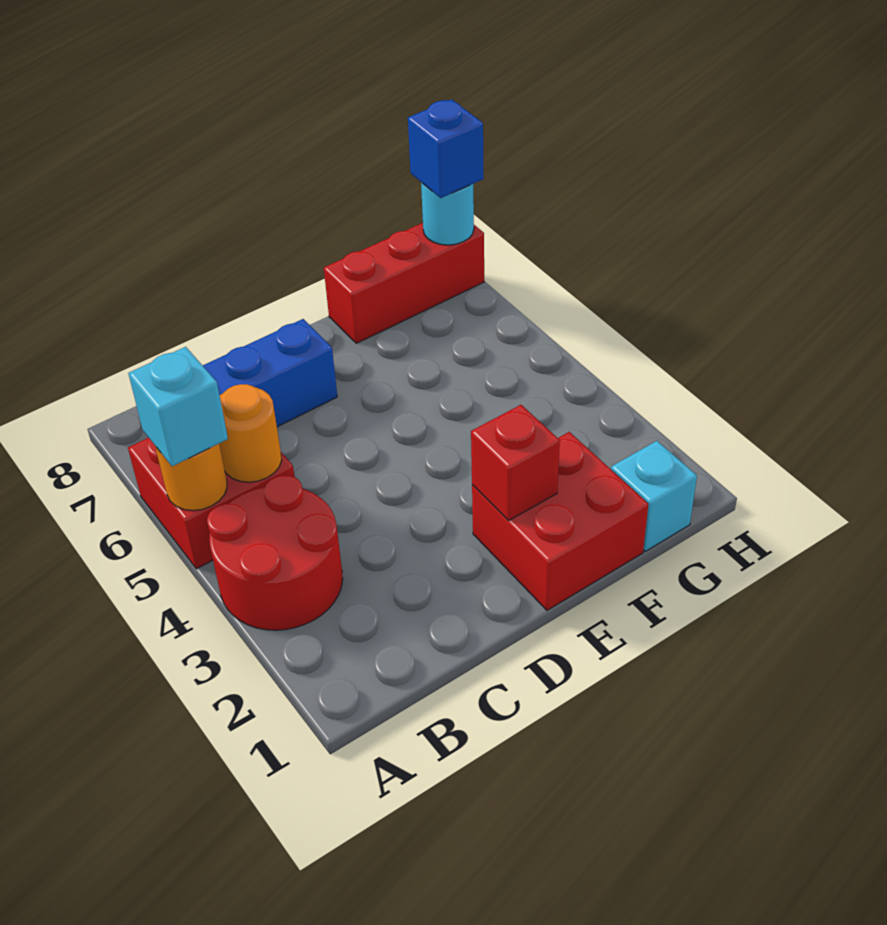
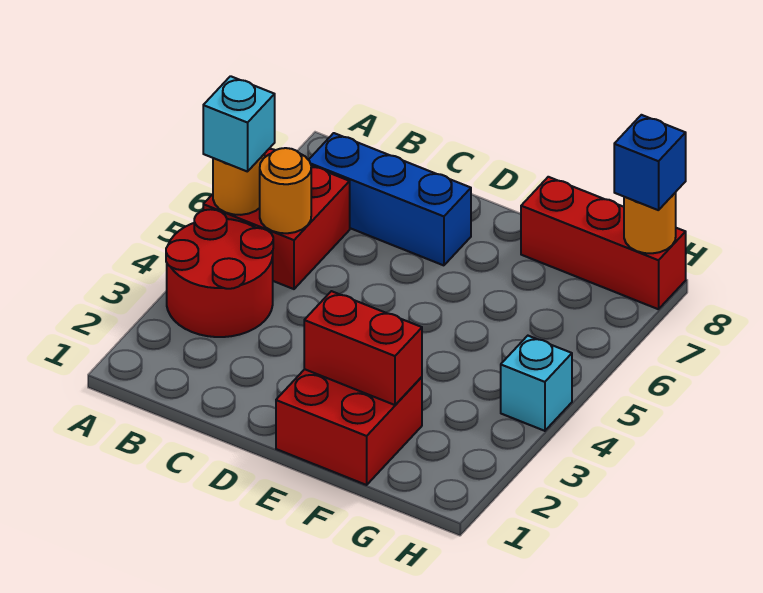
red brick E2 level 2 -> red brick E2:F2 level 2
cyan brick G1 level 1 -> cyan brick H4 level 1
cyan round brick H8 level 2 -> orange round brick H8 level 2

